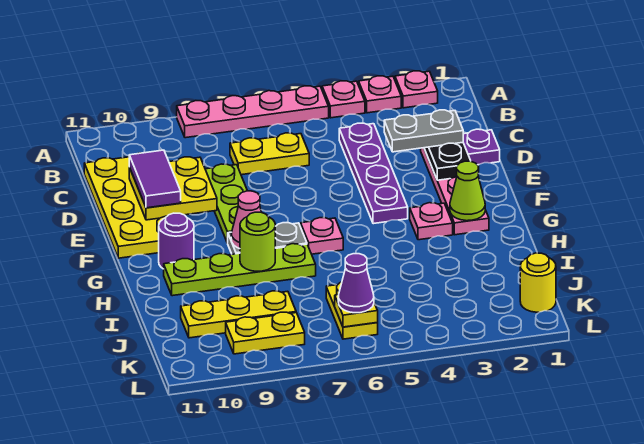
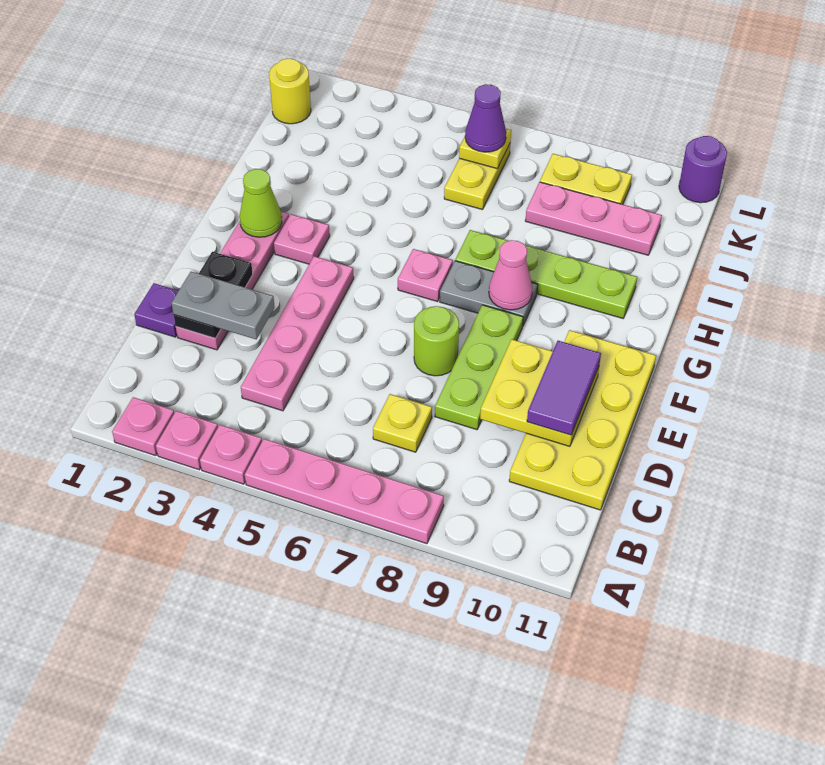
purple plate C4:F4 level 1 -> pink plate C4:F4 level 1
yellow plate C6:C7 level 1 -> yellow plate C7 level 1
purple round brick G10 level 1 -> purple round brick L11 level 1
lime round brick H8 level 2 -> lime round brick E7 level 1
yellow plate J8:J10 level 1 -> pink plate J8:J10 level 1

